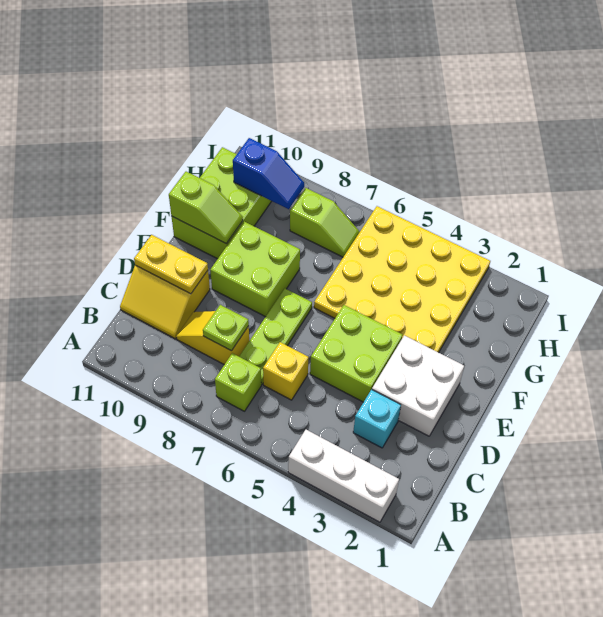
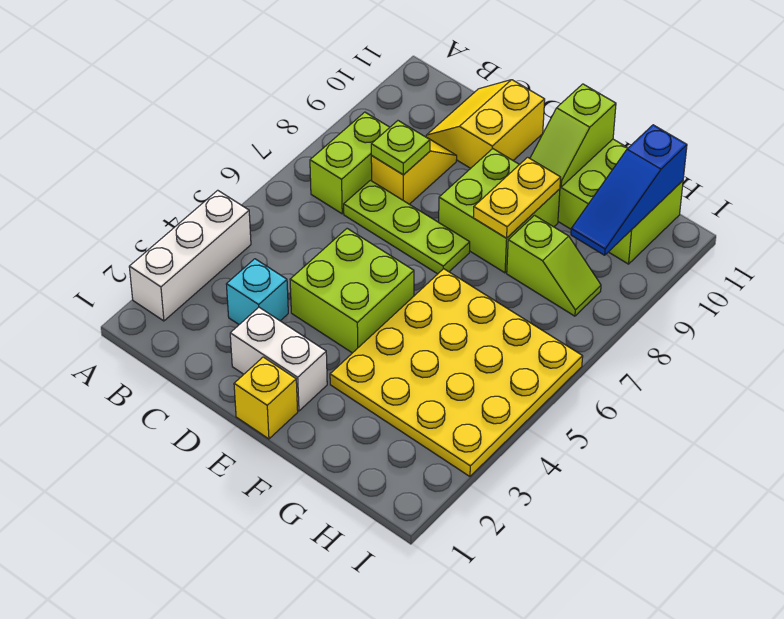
lime brick B7 level 1 -> lime brick B7:B8 level 1
yellow brick C6 level 1 -> yellow brick E1 level 1
white brick D2:E3 level 1 -> white brick D2:E2 level 1
yellow plate D10:D11 level 2 -> yellow plate F8:F9 level 2
lime slope H7:H8 level 1 top 8 -> lime slope G8:H8 level 1 top G
blue slope H9:H10 level 2 top 10 -> blue slope H9:H11 level 2 top 11

